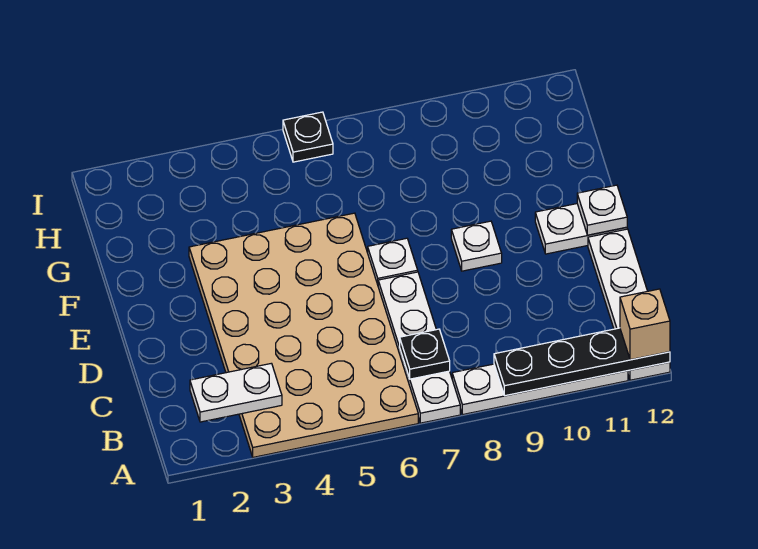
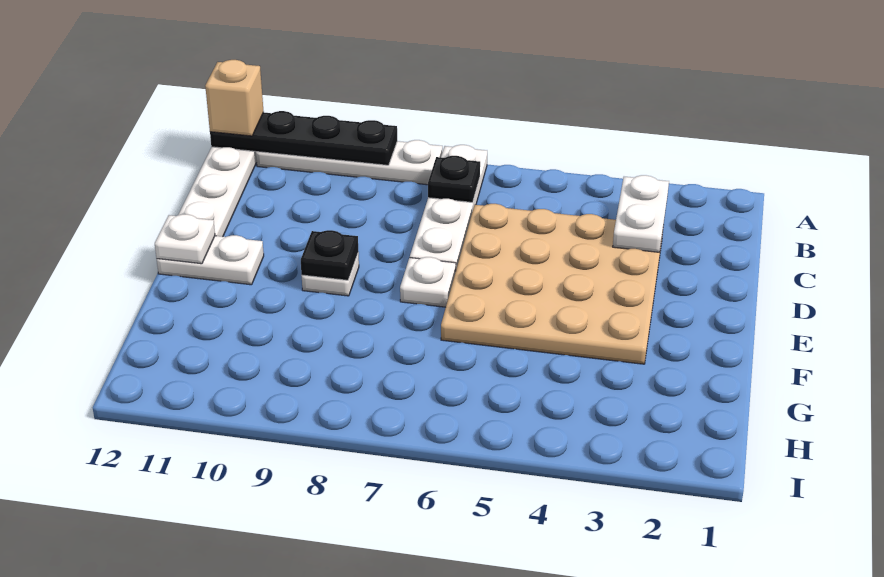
tan plate A3:F6 level 1 -> tan plate C3:F6 level 1
white plate B2:B3 level 2 -> white plate B3:C3 level 2
black plate I6 level 1 -> black plate E9 level 2

